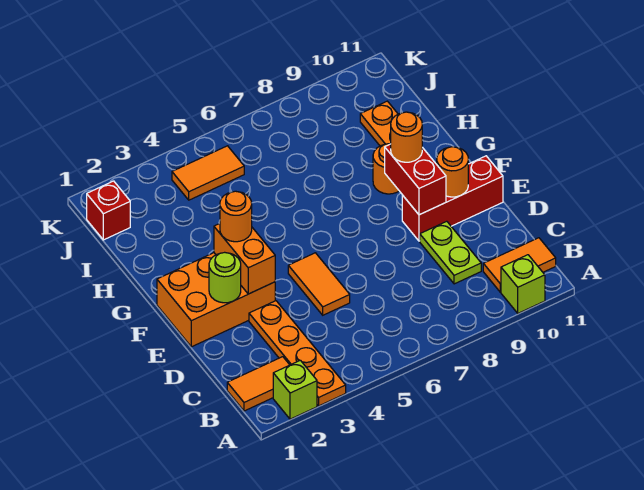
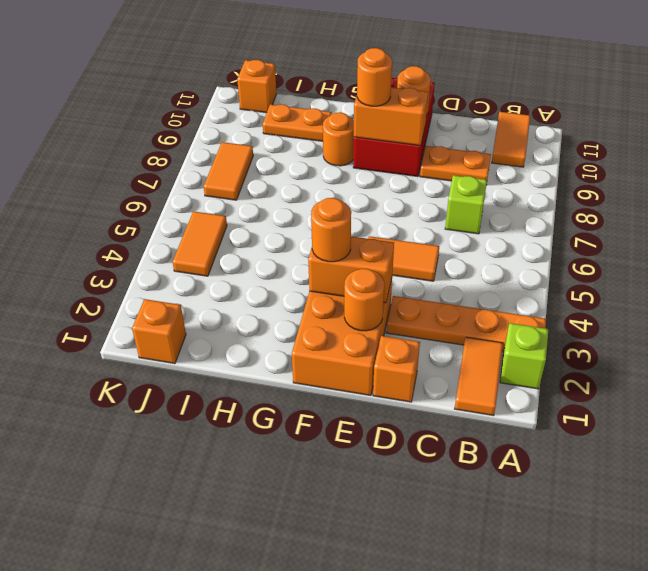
lime brick A10 level 1 -> lime brick C7 level 1
lime plate C9:D9 level 1 -> orange plate C9:D9 level 1
none -> orange brick D1 level 1
lime round brick E2 level 2 -> orange round brick E2 level 2
red brick E9:E11 level 1 -> red brick E9:F11 level 1
red brick E9:F9 level 2 -> orange brick E9:F9 level 2
red brick J1 level 1 -> orange brick J1 level 1
none -> orange tile J7:J8 level 1
none -> orange brick J11 level 1

